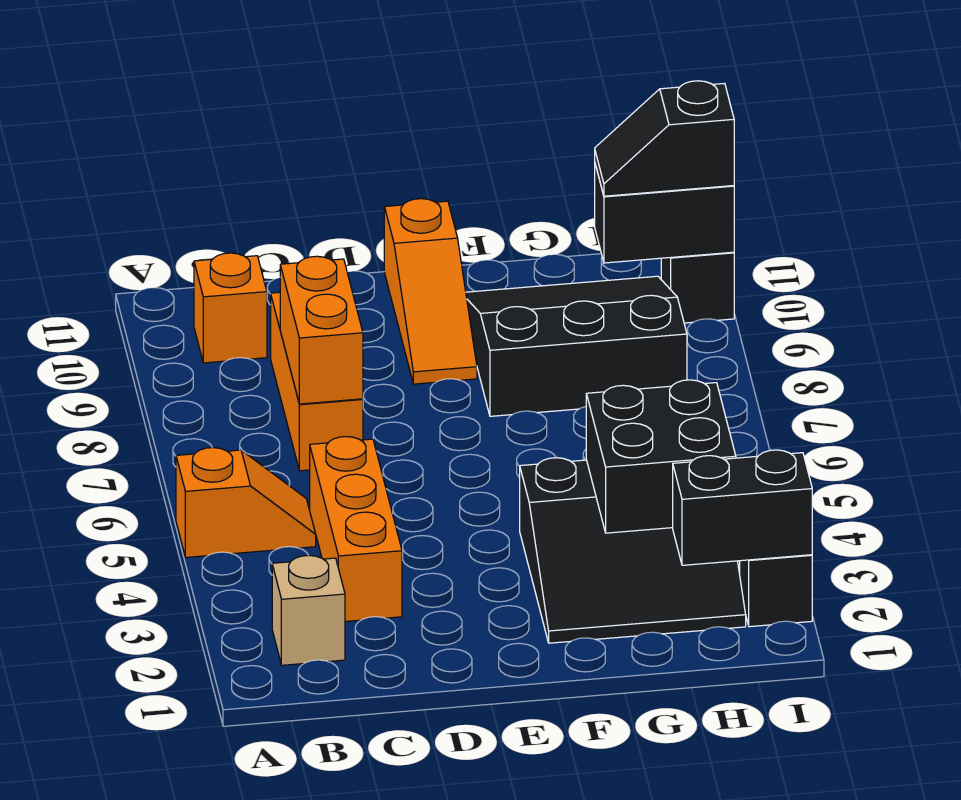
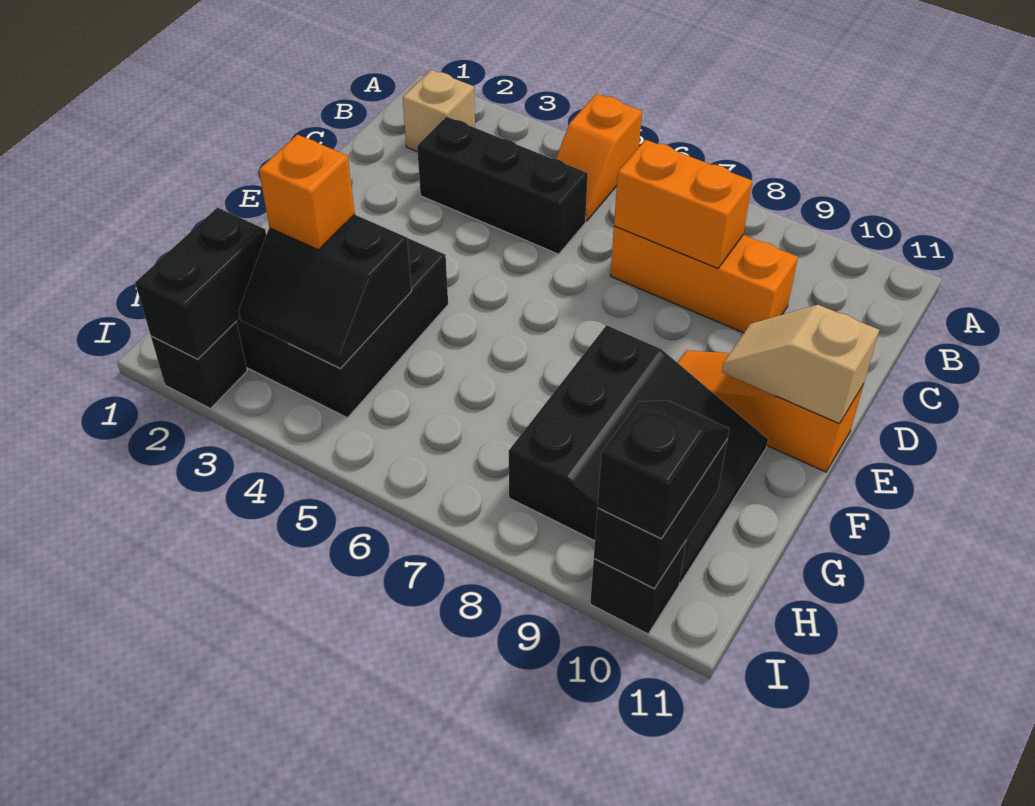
orange brick B10 level 1 -> orange brick G3 level 3
orange brick C3:C5 level 1 -> black brick C3:C5 level 1
none -> tan slope E10:E11 level 2 top 11
black brick G3:H4 level 2 -> black slope G3:H4 level 2 top G

